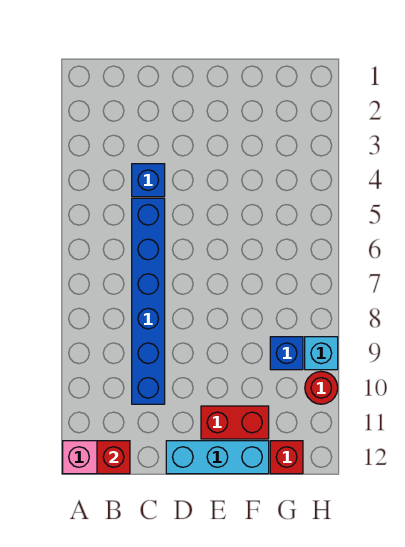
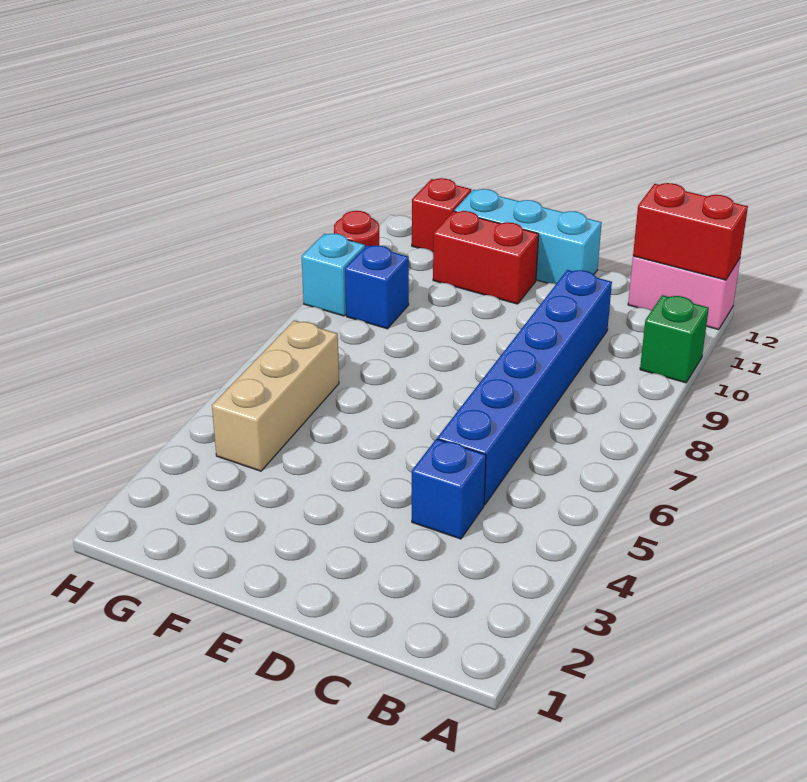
none -> green brick A10 level 1
red brick B12 level 2 -> red brick A12:B12 level 2
none -> tan brick G4:G6 level 1

